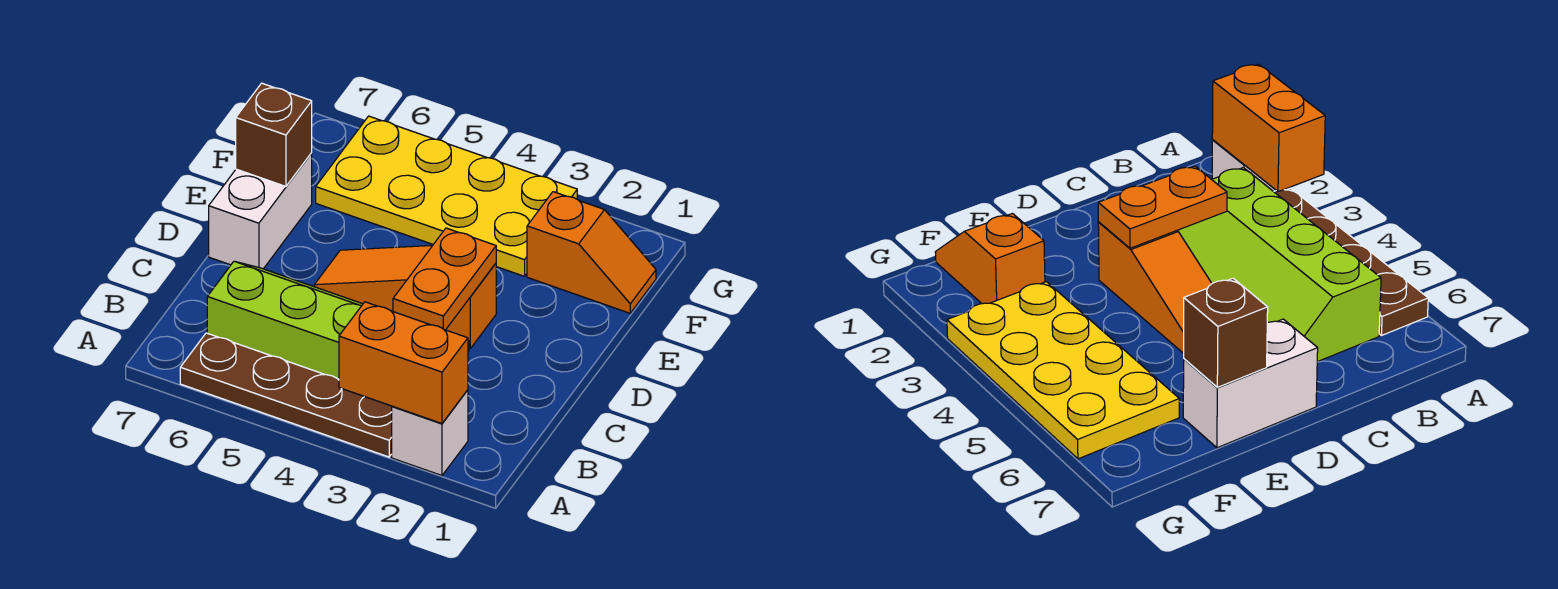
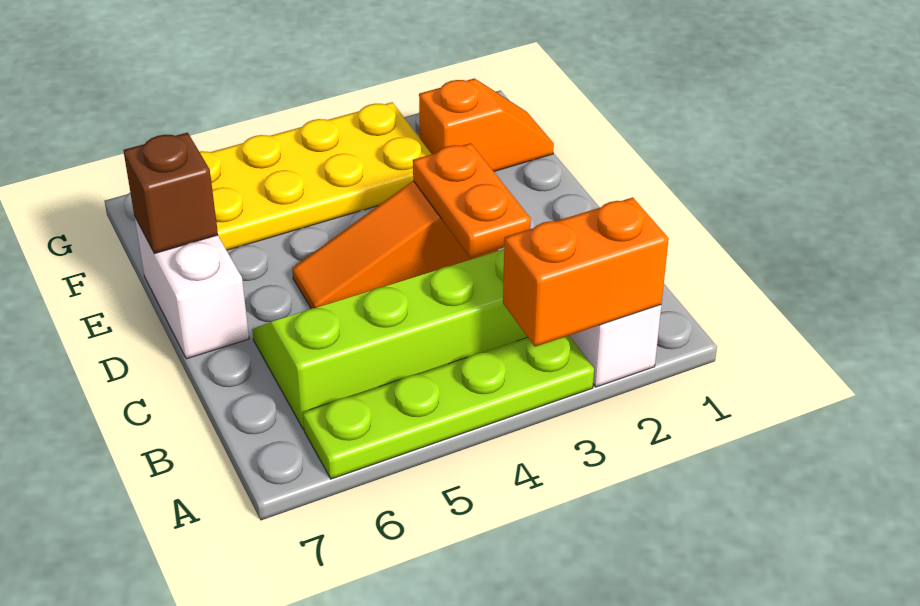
brown plate A3:A6 level 1 -> lime plate A3:A6 level 1

